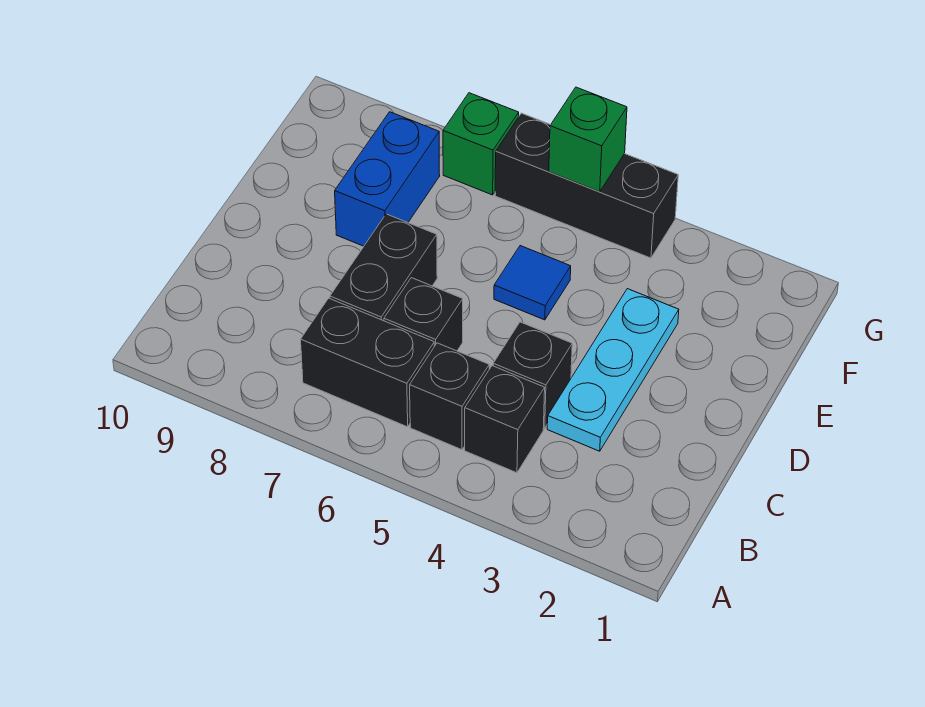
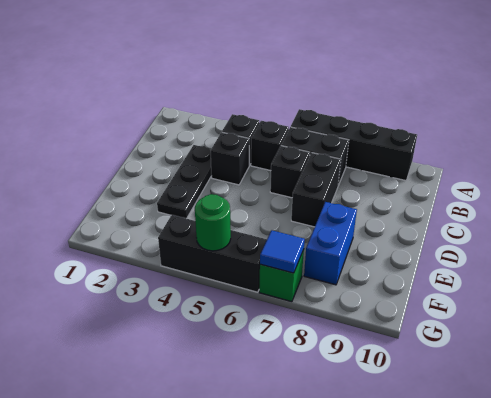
none -> black brick A6:A9 level 1
cyan plate C3:E3 level 1 -> black plate C3:E3 level 1
blue tile E5 level 1 -> blue tile G7 level 2
green brick G5 level 2 -> green round brick G5 level 2

